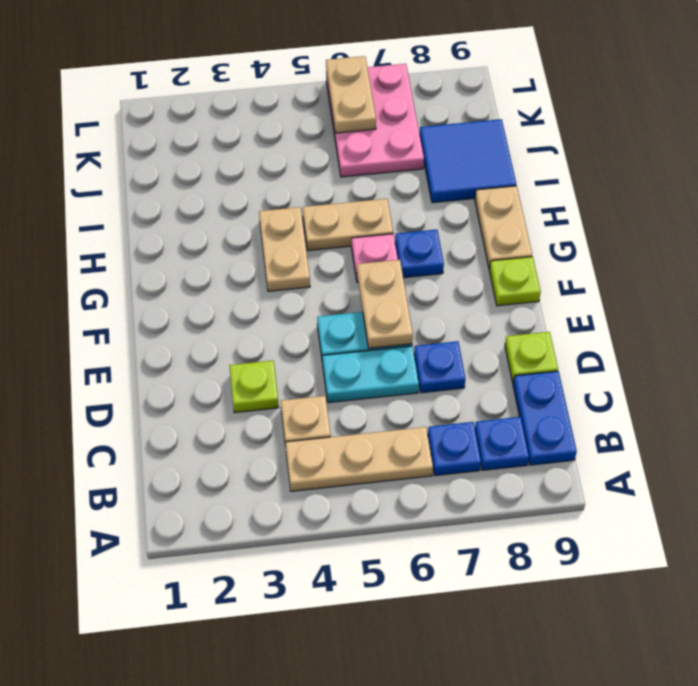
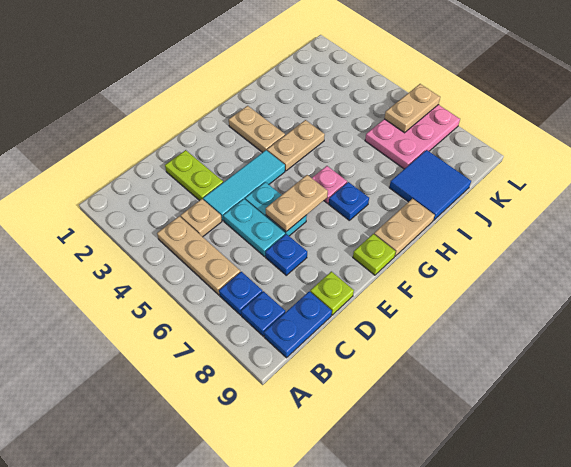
lime plate D3 level 1 -> lime plate D2:D3 level 1
none -> cyan tile D4:F4 level 1
tan plate H5:H6 level 1 -> tan plate G2:G3 level 1

